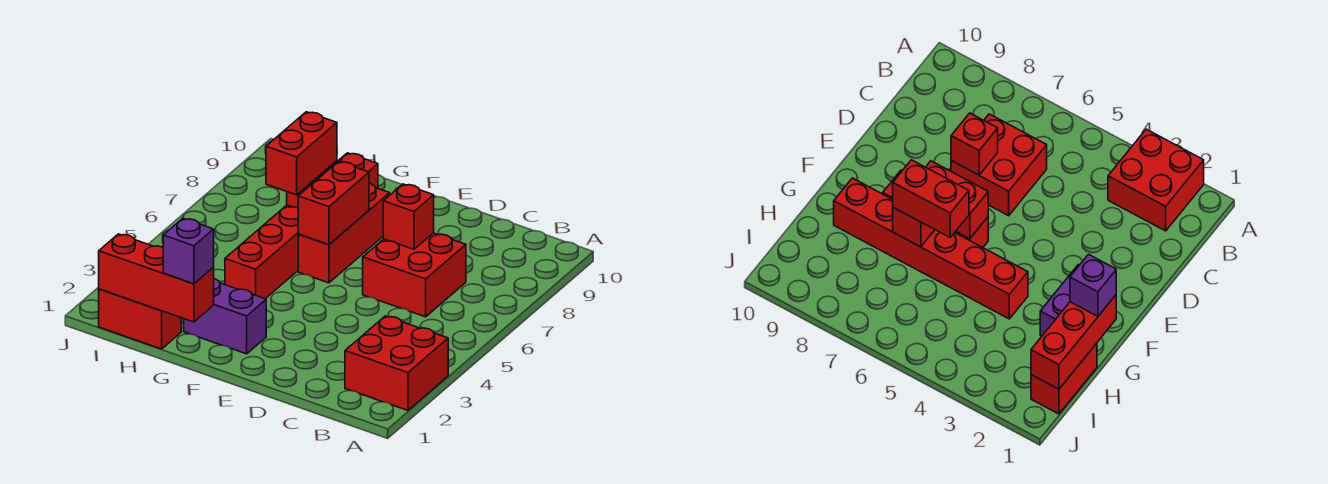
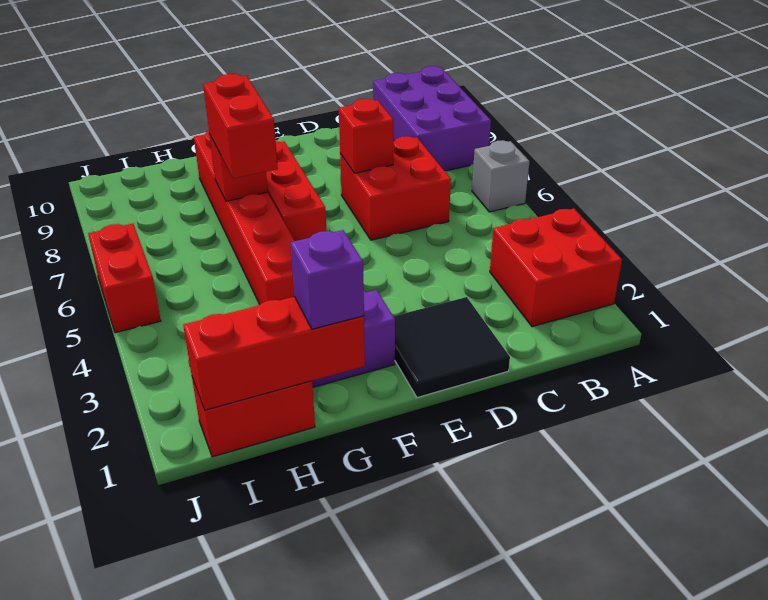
none -> grey brick A6 level 1
none -> purple brick A8:B10 level 1
none -> black tile D1:E2 level 1
red brick F6:F7 level 2 -> red brick J5:J6 level 1

